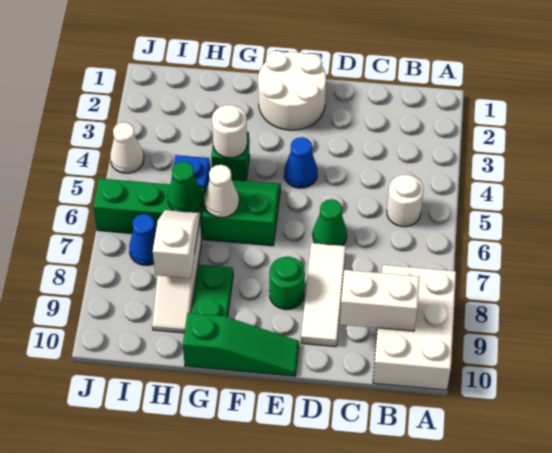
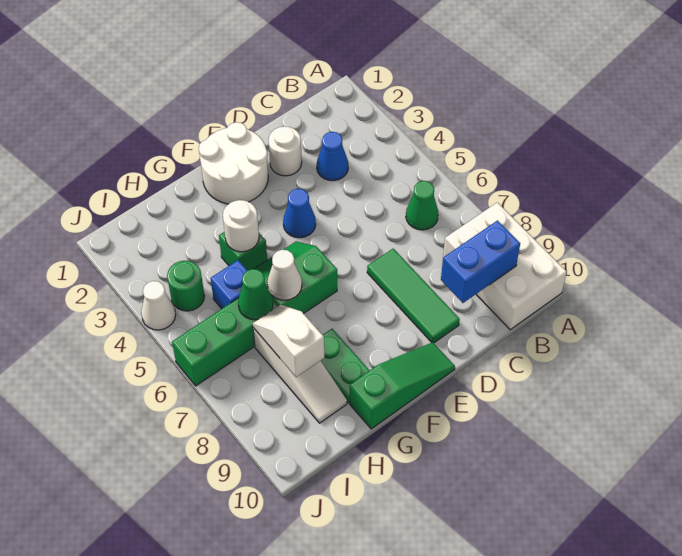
white round brick B5 level 1 -> white round brick D2 level 1
white brick B9:C9 level 2 -> blue brick B9:C9 level 2
green cone D6 level 1 -> green cone B6 level 1
white tile D7:D9 level 1 -> green tile D7:D9 level 1
green round brick E8 level 1 -> green round brick I4 level 1
blue cone I7 level 1 -> blue cone C3 level 1

